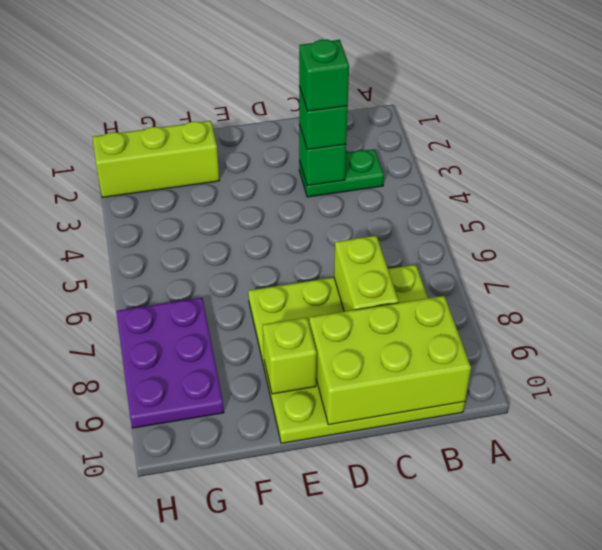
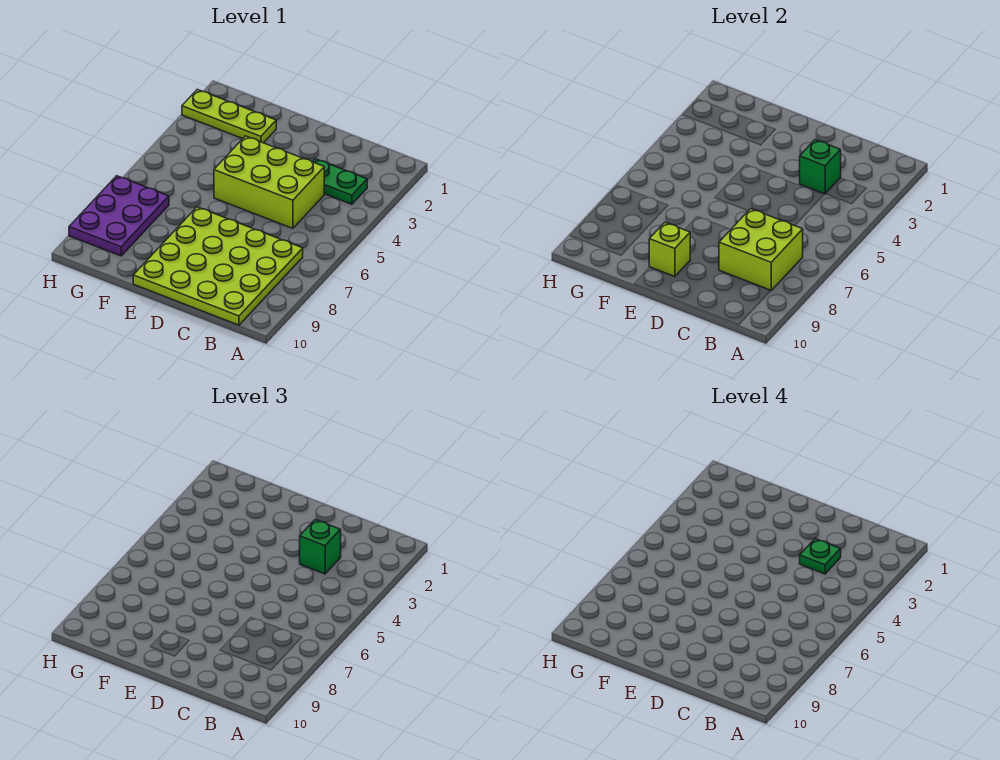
lime brick B9:D10 level 2 -> lime brick C4:E5 level 1
green brick C3 level 4 -> green plate C3 level 4
lime brick C7:C8 level 2 -> lime brick B7:C8 level 2
lime brick F2:H2 level 1 -> lime plate F2:H2 level 1

